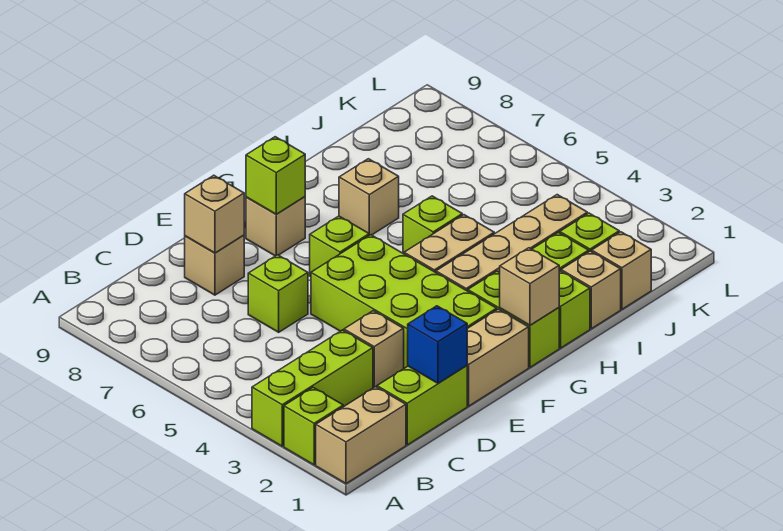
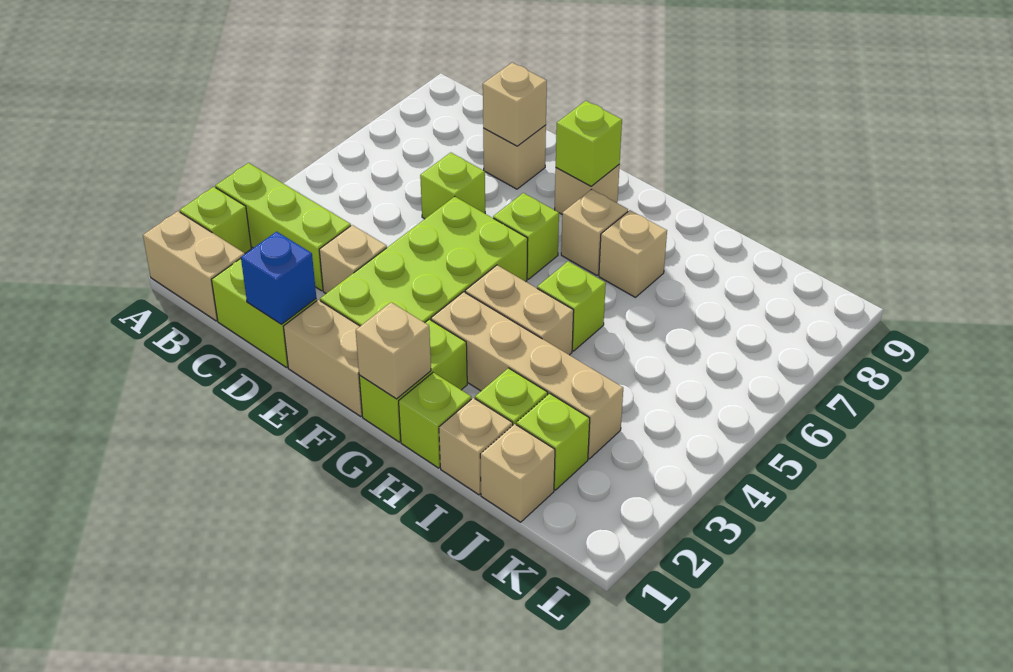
none -> tan brick G7 level 1

